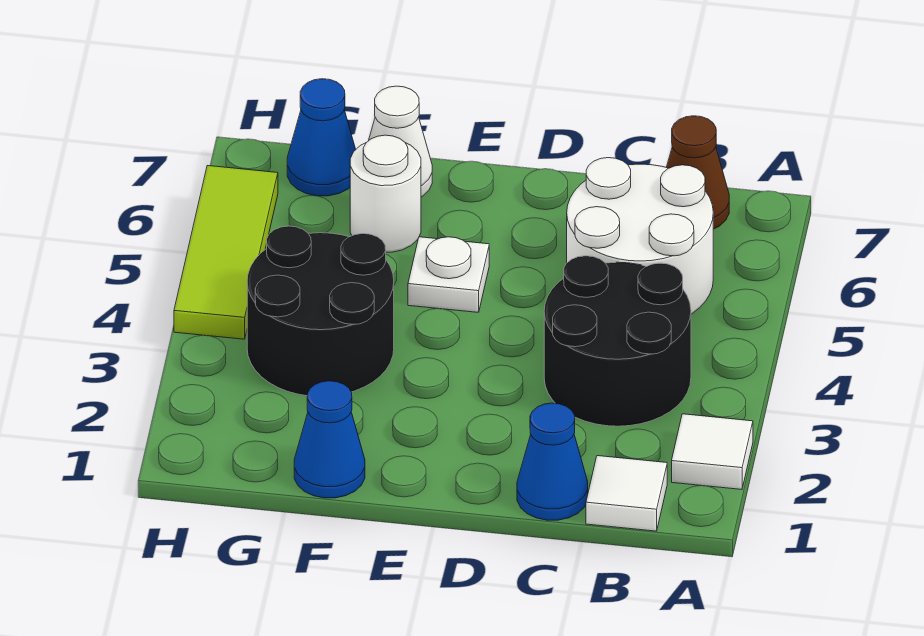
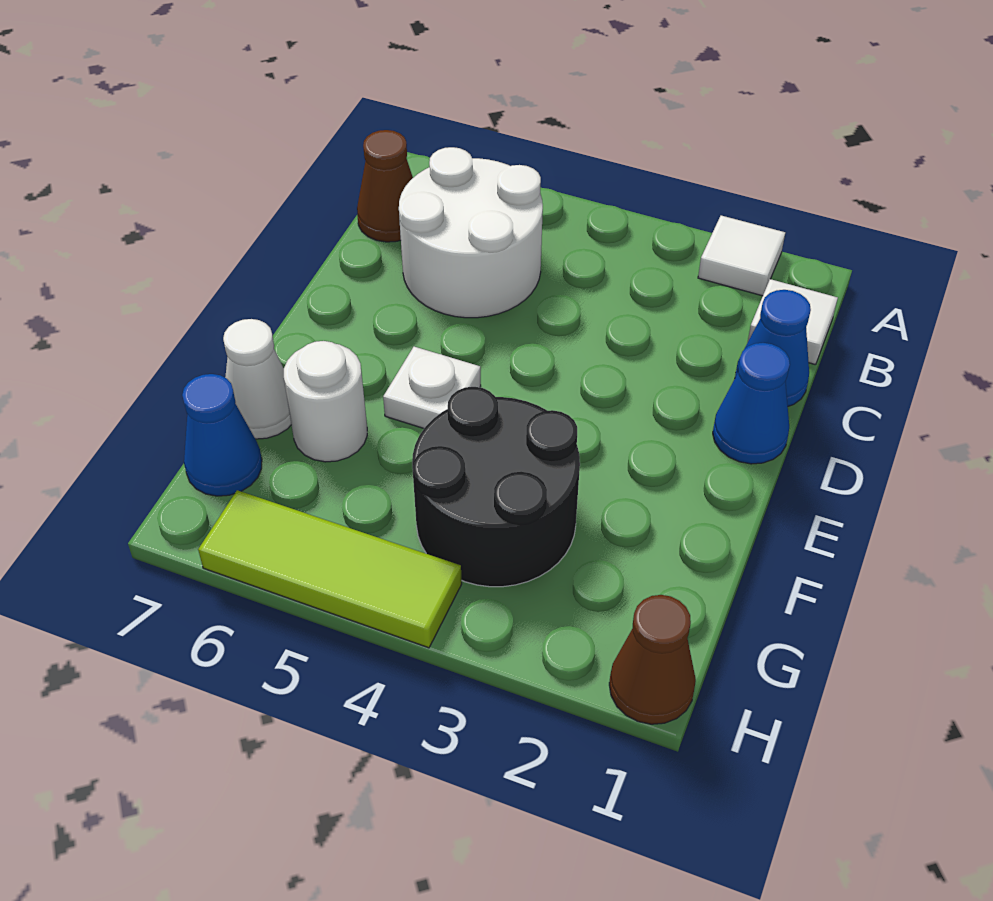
black round brick B3:C4 level 1 -> none
blue cone F1 level 1 -> blue cone D1 level 1
none -> brown cone H1 level 1

